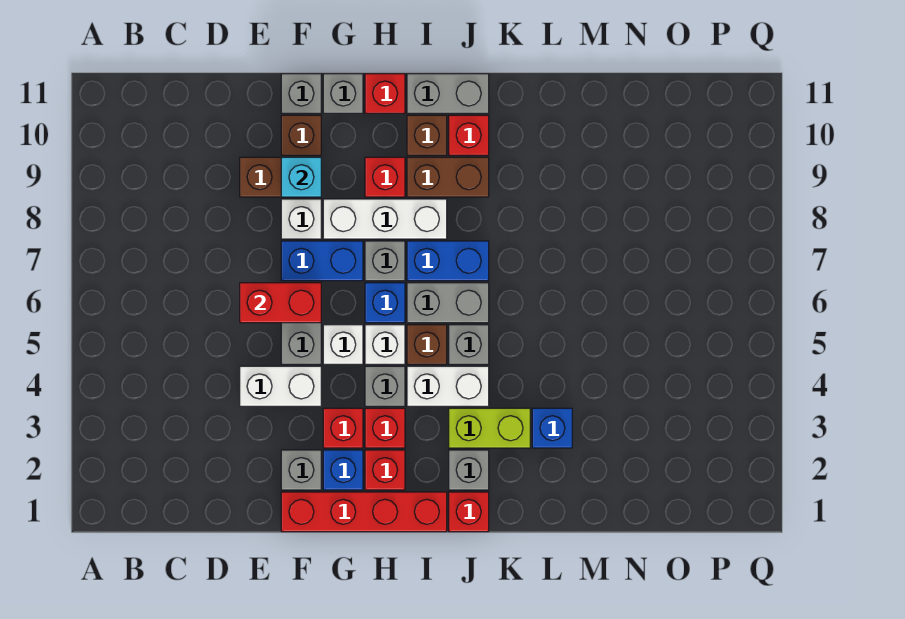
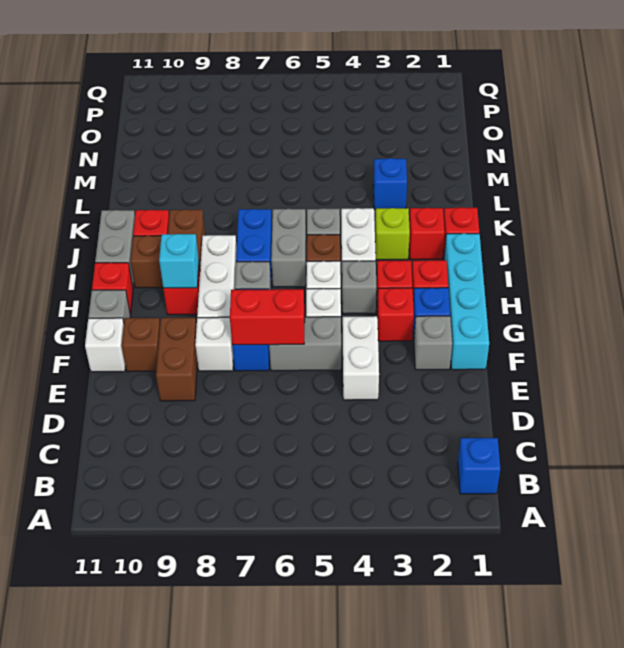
red brick E6:F6 level 2 -> red brick F6:F7 level 2
red brick F1:I1 level 1 -> cyan brick F1:I1 level 1
cyan brick F9 level 2 -> cyan brick H9 level 2
grey brick F11 level 1 -> white brick F11 level 1
blue brick H6 level 1 -> blue brick B1 level 1
grey brick J2 level 1 -> red brick J2 level 1
lime brick J3:K3 level 1 -> lime brick J3 level 1

